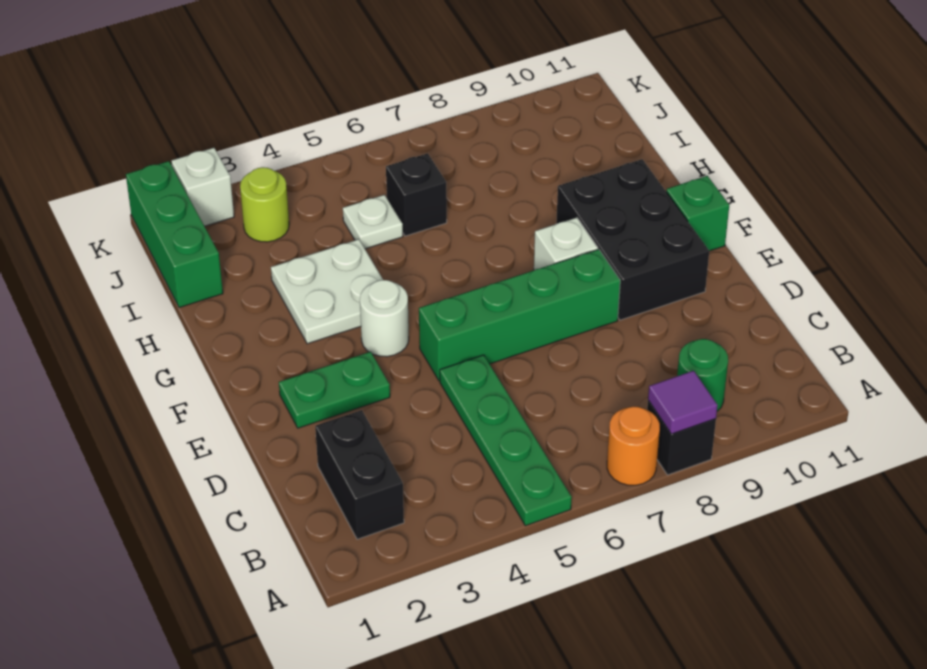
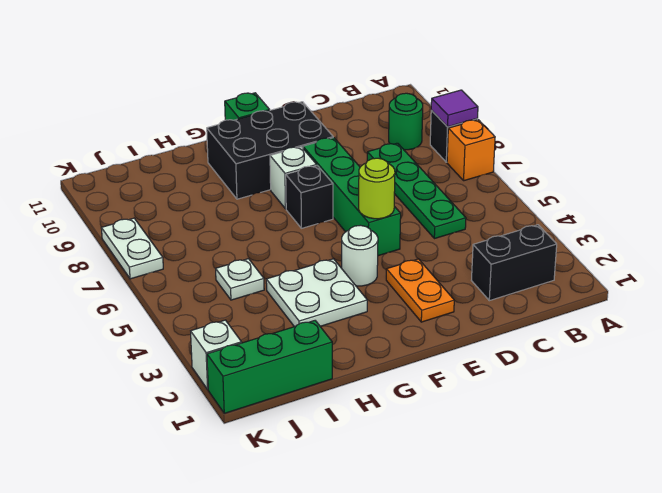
green plate A5:D5 level 1 -> green plate C5:C8 level 1
orange round brick A7 level 1 -> orange brick A7 level 1
green plate E2:E3 level 1 -> orange plate E2:E3 level 1
black brick I6 level 1 -> black brick F7 level 1
lime round brick J3 level 1 -> lime round brick E5 level 2
none -> white plate K7:K8 level 1

